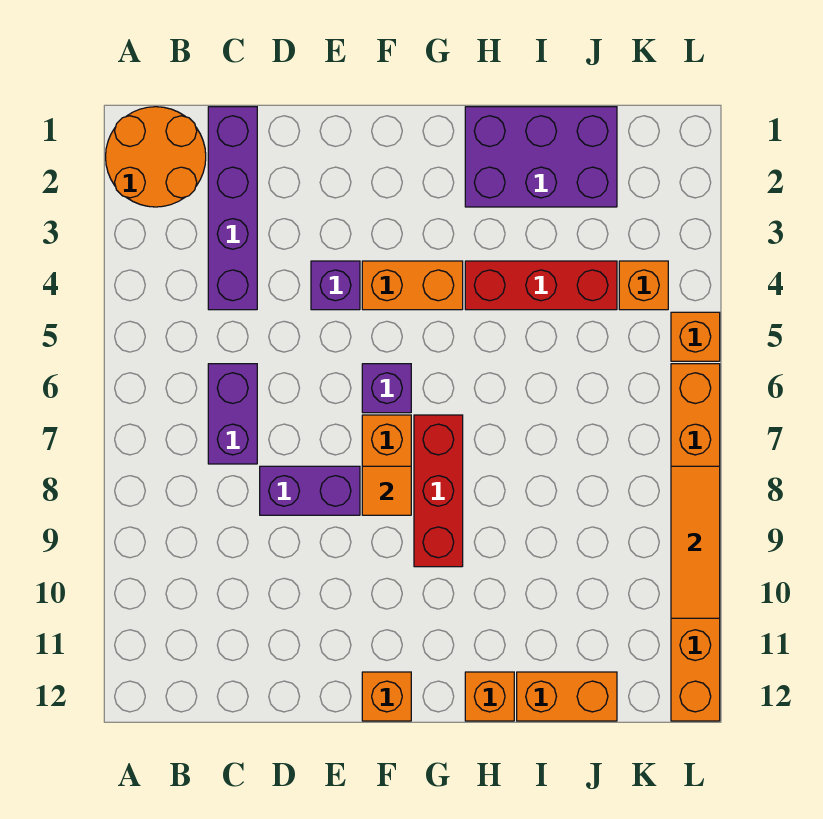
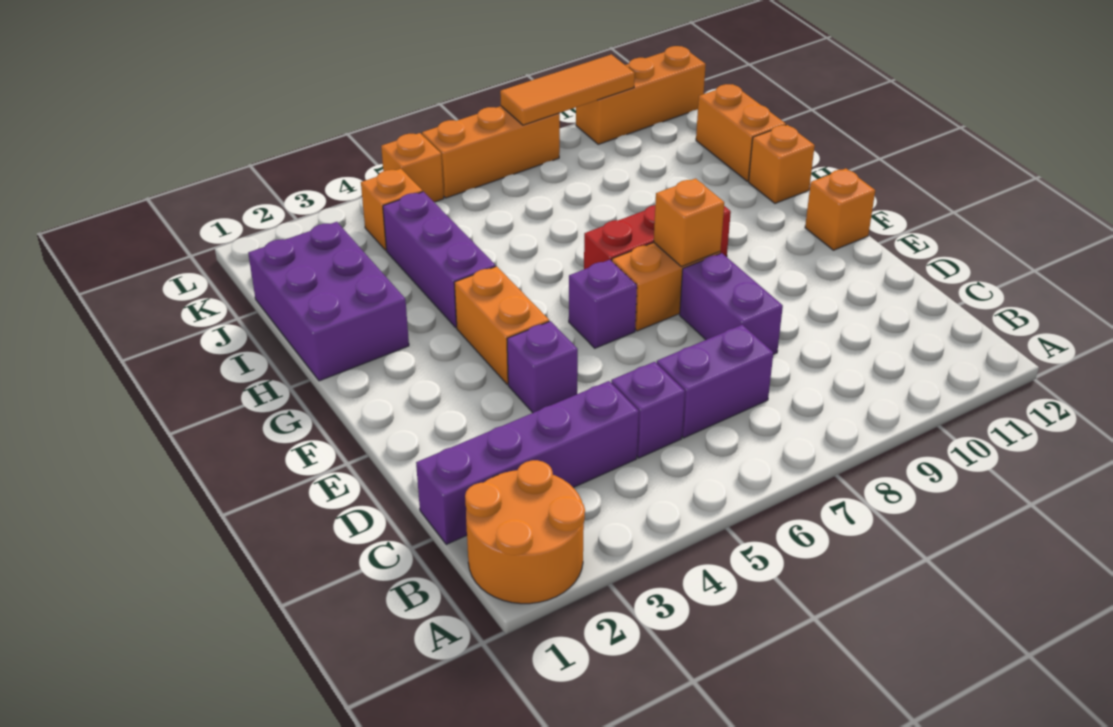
none -> purple brick C5 level 1
orange tile F8 level 2 -> orange brick F8 level 2
red brick H4:J4 level 1 -> purple brick H4:J4 level 1

